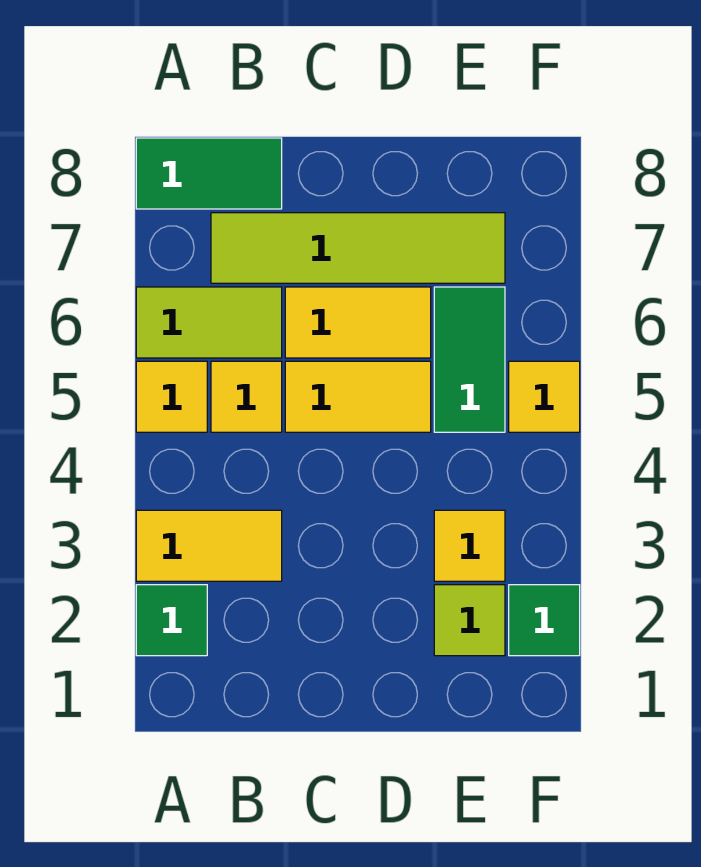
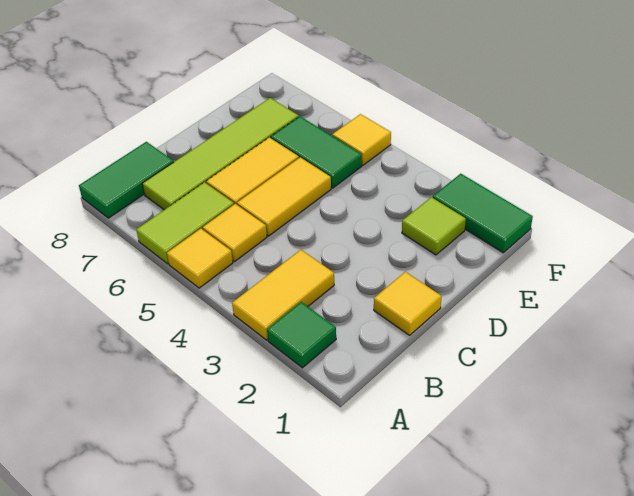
yellow tile E3 level 1 -> yellow tile C1 level 1
green tile F2 level 1 -> green tile F1:F2 level 1

